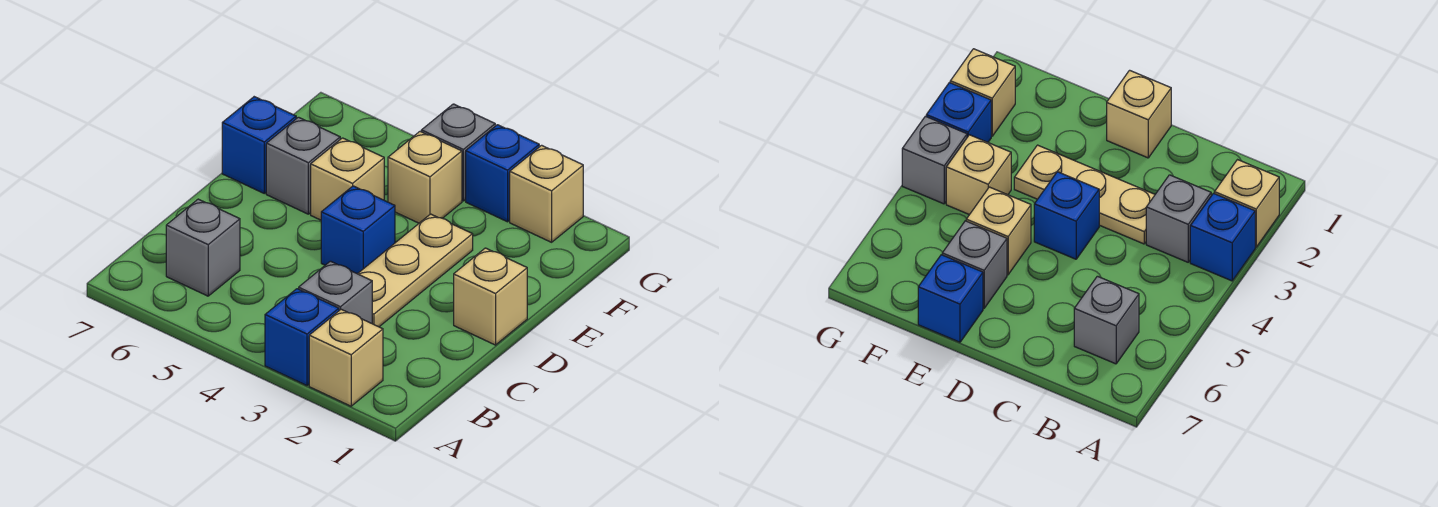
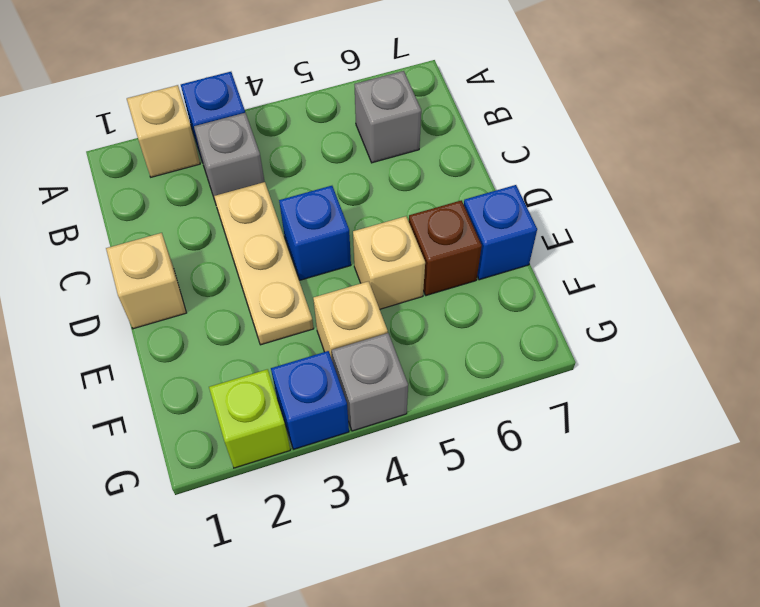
grey brick E6 level 1 -> brown brick E6 level 1
tan brick G2 level 1 -> lime brick G2 level 1

